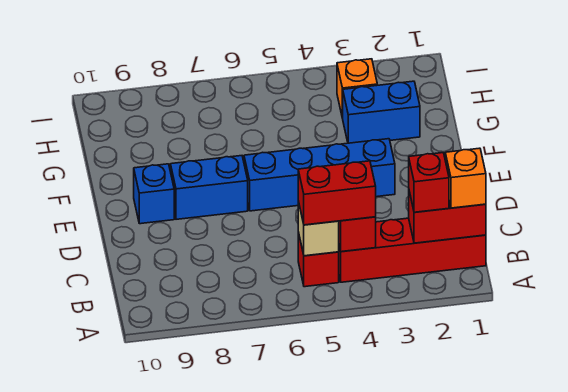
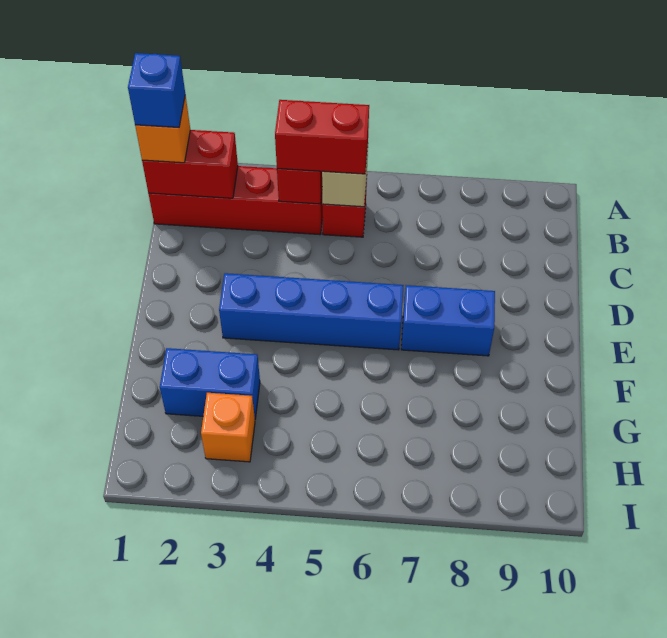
red brick B2 level 3 -> none
blue brick E9 level 1 -> blue brick B1 level 4

